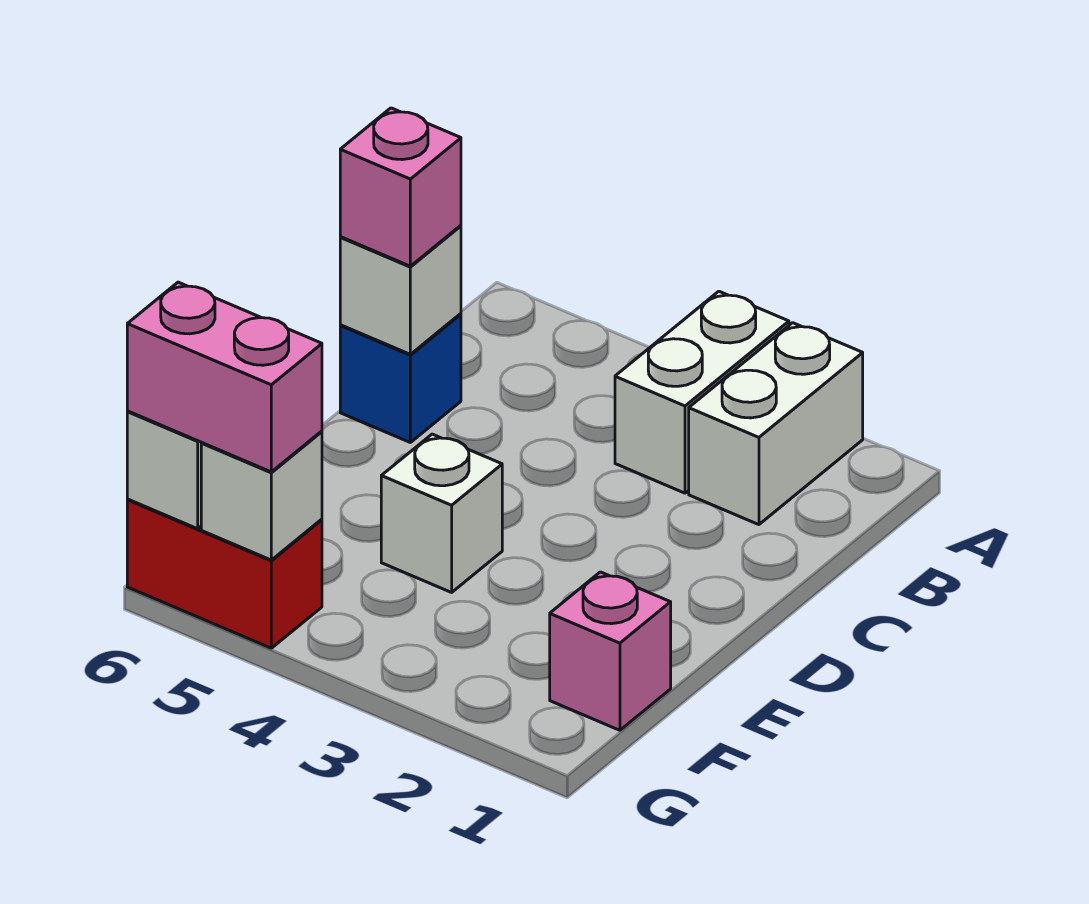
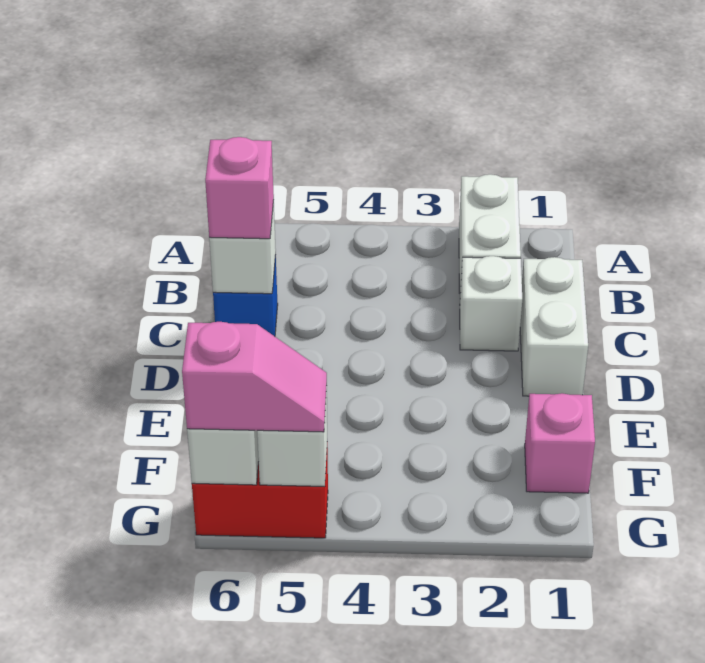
white brick A3:B3 level 1 -> white brick C1:D1 level 1
white brick E4 level 1 -> white brick C2 level 1
pink brick G5:G6 level 3 -> pink slope G5:G6 level 3 top 6

